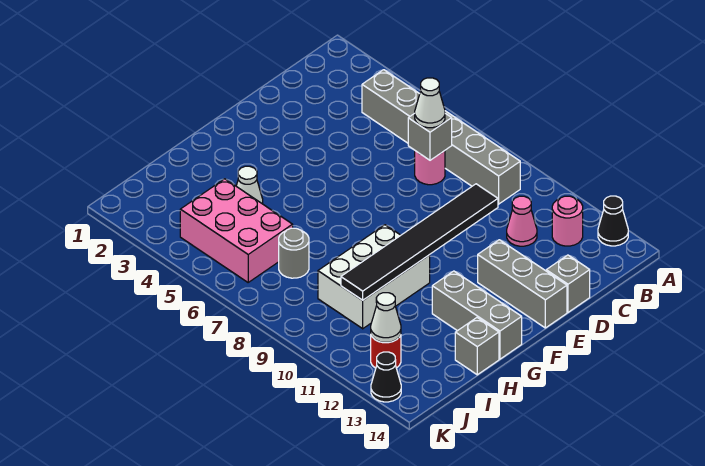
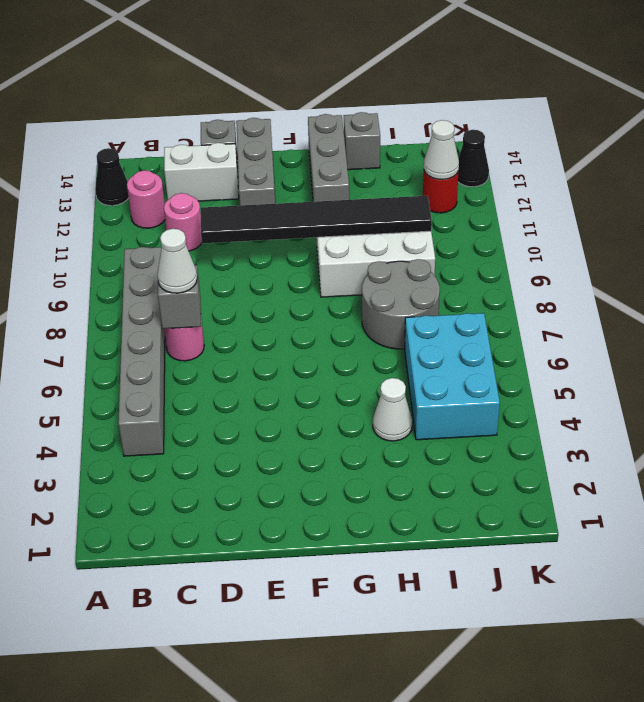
pink cone C11 level 1 -> pink round brick C11 level 1
none -> white brick C13:D13 level 1
pink brick I4:J6 level 1 -> cyan brick I4:J6 level 1
grey round brick I7 level 1 -> grey round brick H7:I8 level 1

